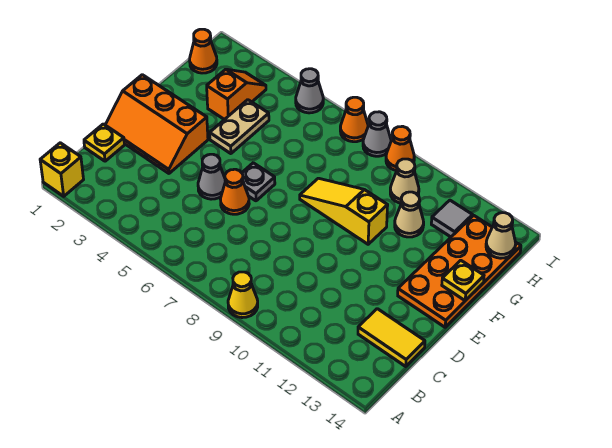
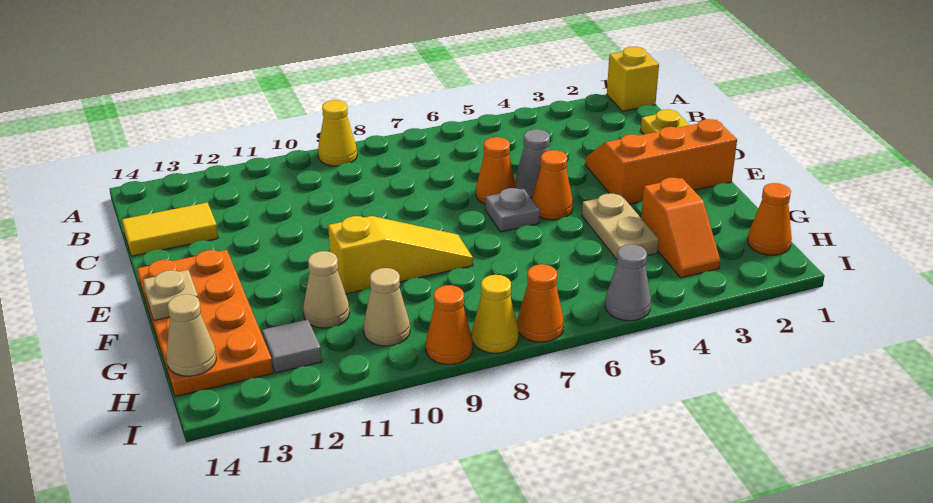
none -> orange cone E5 level 1
yellow plate F14 level 2 -> tan plate F14 level 2
grey cone I8 level 1 -> yellow cone I8 level 1

